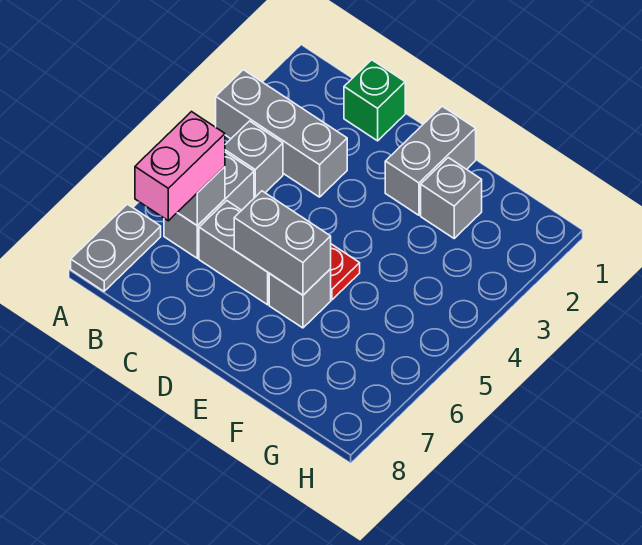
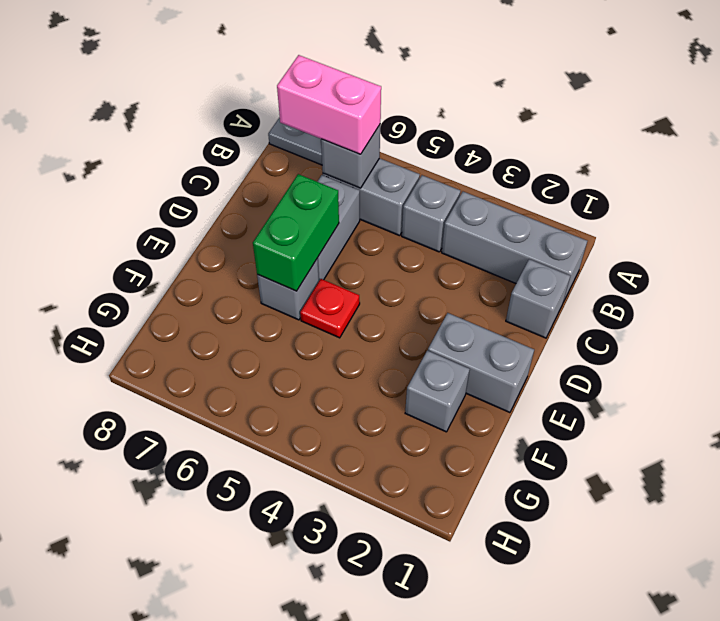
grey brick A3:C3 level 1 -> grey brick B1:B3 level 1
green brick C1 level 1 -> grey brick C1 level 1
grey brick D6:E6 level 2 -> green brick D6:E6 level 2

